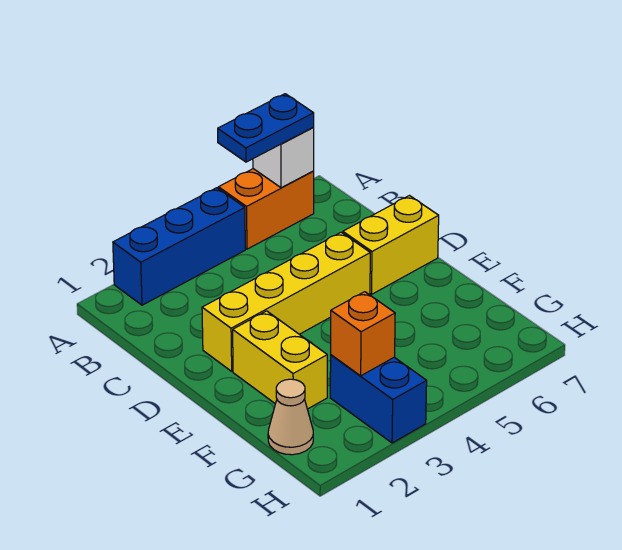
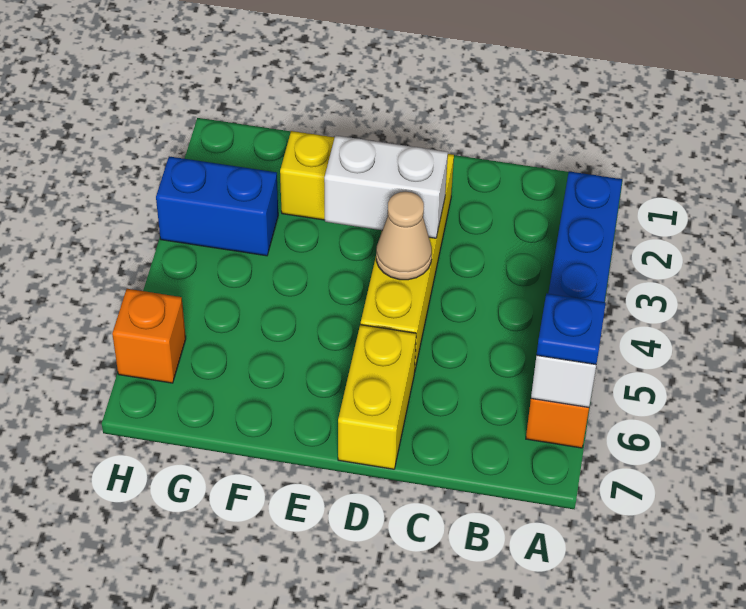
blue plate A5:A6 level 3 -> blue plate A6 level 3
none -> white brick D3:E3 level 2
tan cone G1 level 1 -> tan cone D4 level 2
orange brick G3 level 2 -> orange brick H6 level 1

